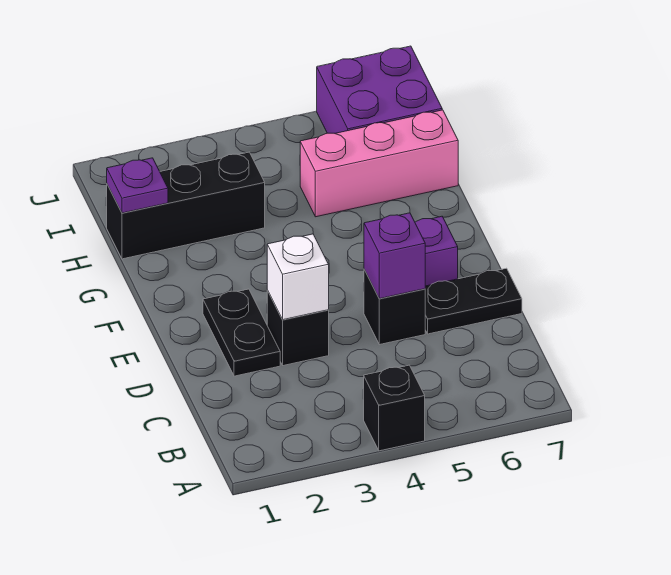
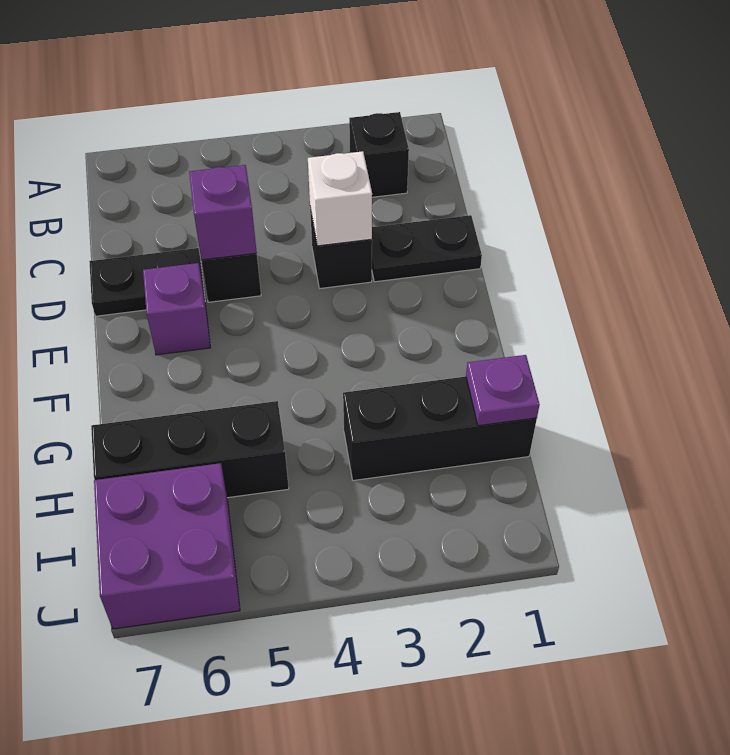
black brick A4 level 1 -> black brick B2 level 1
black plate D2:E2 level 1 -> black plate D1:D2 level 1
pink brick H5:H7 level 1 -> black brick H5:H7 level 1

